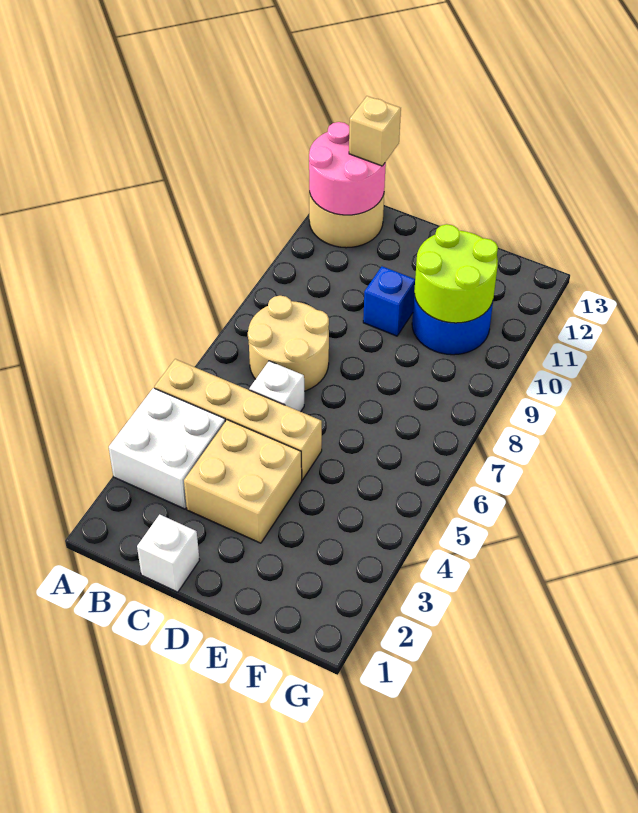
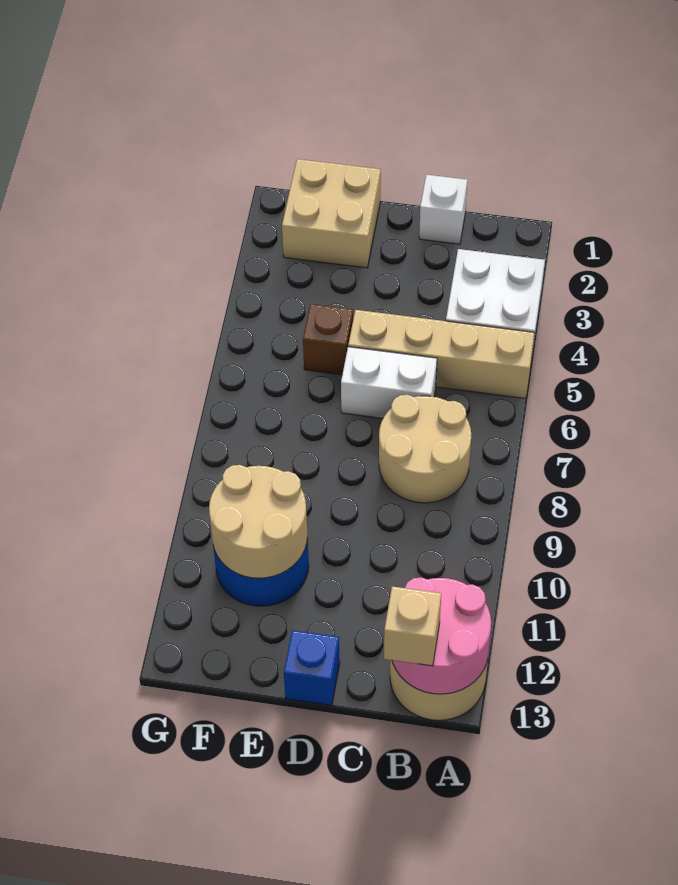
tan brick C3:D4 level 1 -> tan brick E1:F2 level 1
white brick C6 level 1 -> white brick C6:D6 level 1
blue brick D10 level 1 -> blue brick D13 level 1
none -> brown brick E5 level 1
lime round brick E10:F11 level 2 -> tan round brick E10:F11 level 2

